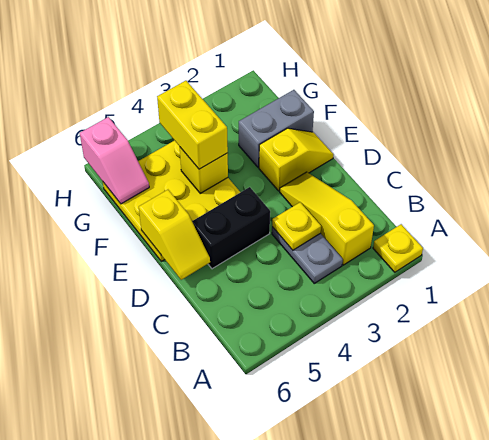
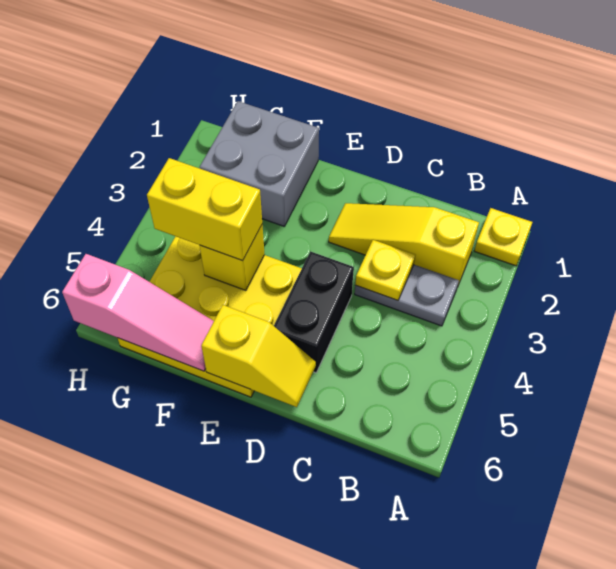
yellow slope E1:E2 level 1 top 2 -> none
grey brick F1:F2 level 1 -> grey brick F1:G2 level 1
pink slope G6:H6 level 2 top H -> pink slope F6:H6 level 2 top H

